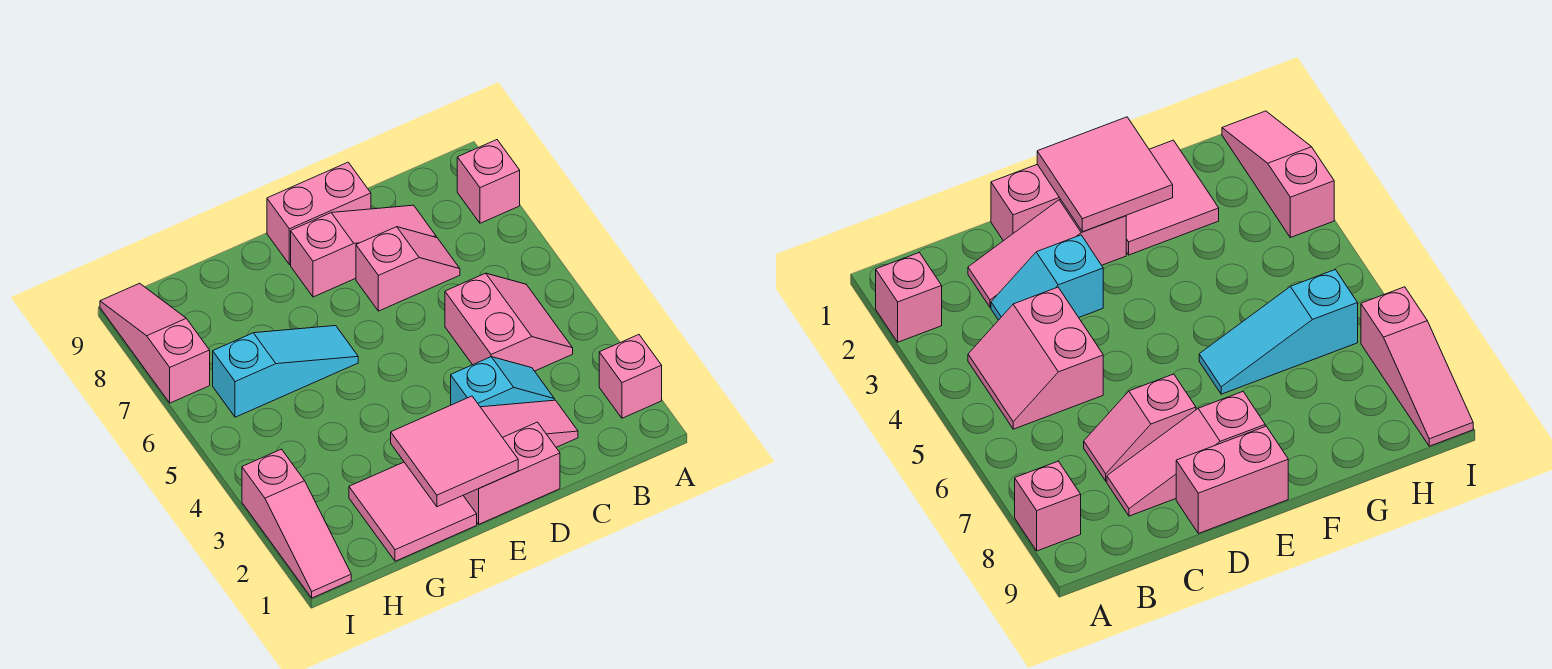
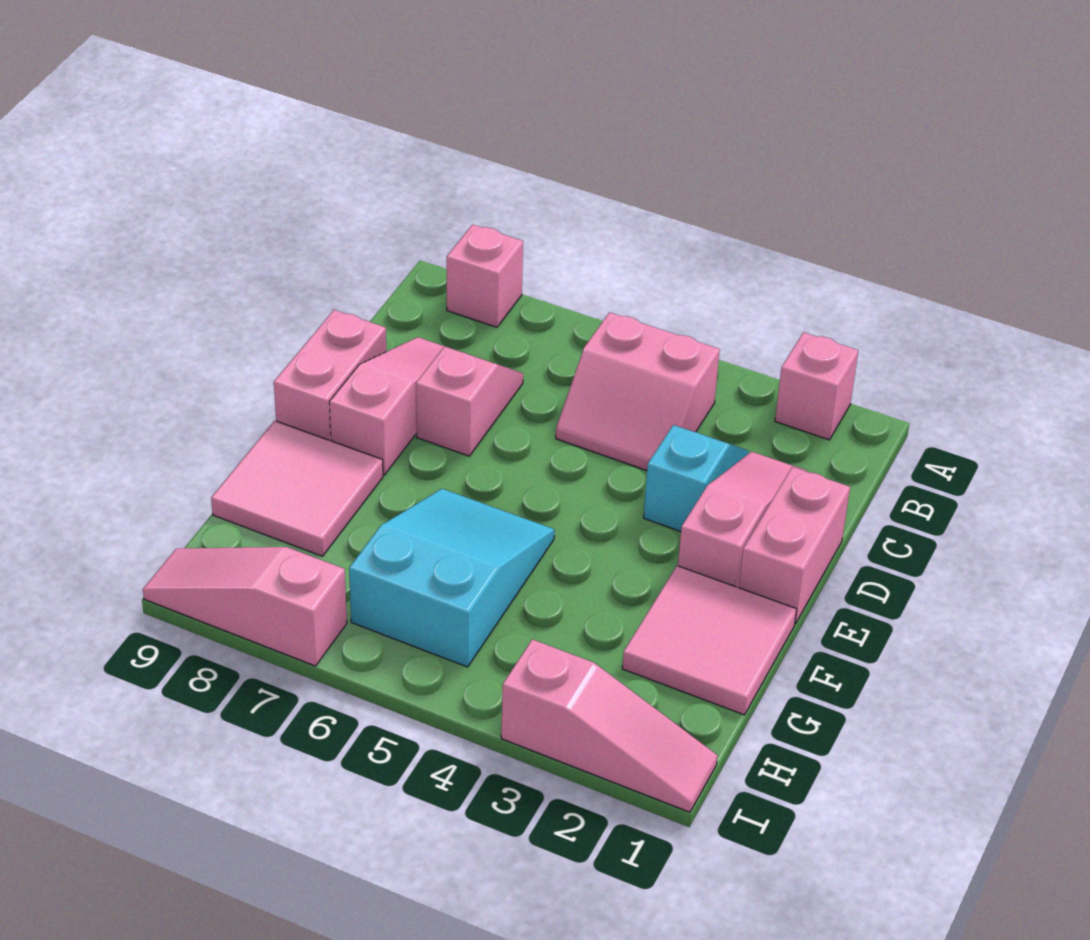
pink slope B4:C5 level 1 top C -> pink slope B4:C5 level 1 top B
pink tile E1:F2 level 2 -> pink tile F8:G9 level 1
cyan slope F6:H6 level 1 top H -> cyan slope F5:H6 level 1 top H

